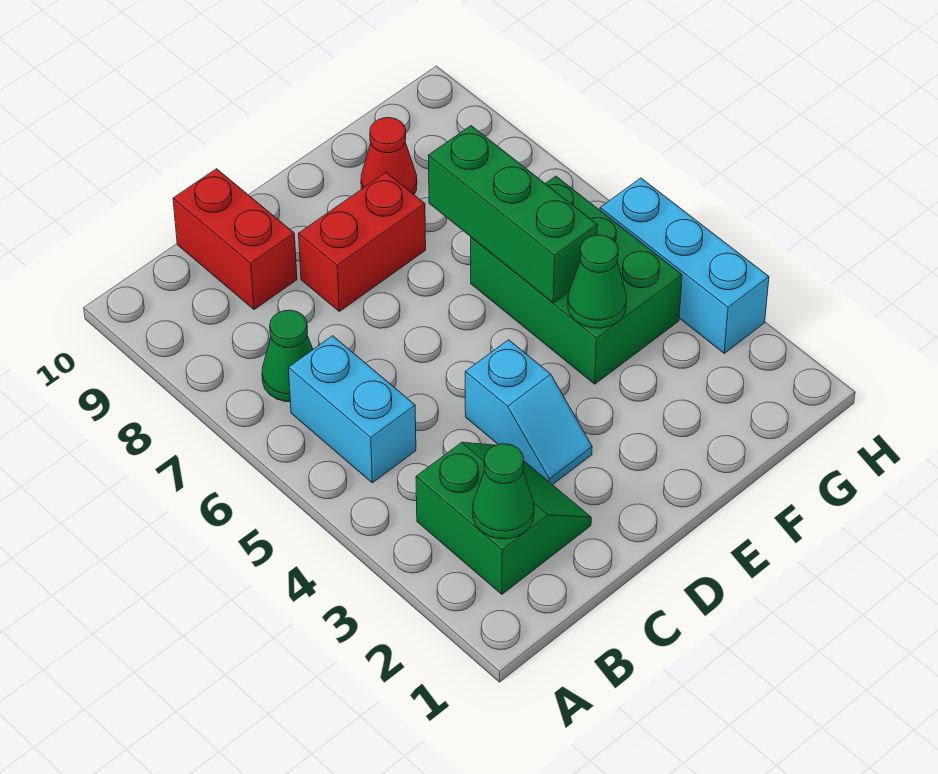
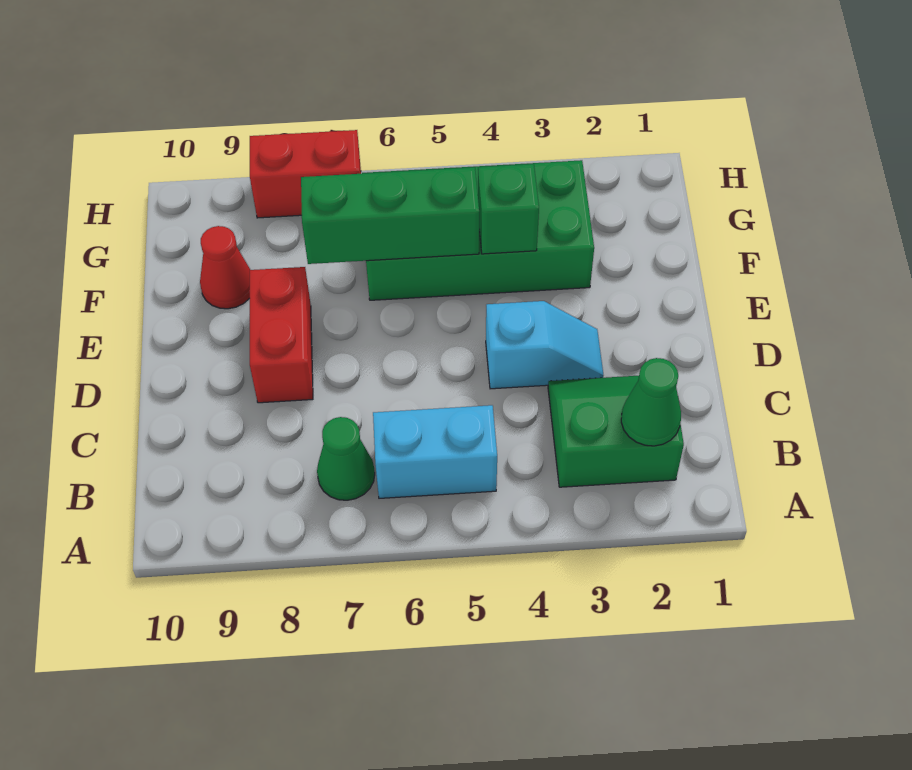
red brick C9:C10 level 1 -> red brick H7:H8 level 1
green brick F4:G6 level 1 -> green brick F3:G6 level 1
green cone F4 level 2 -> green brick F4 level 2
cyan brick H3:H5 level 1 -> none

